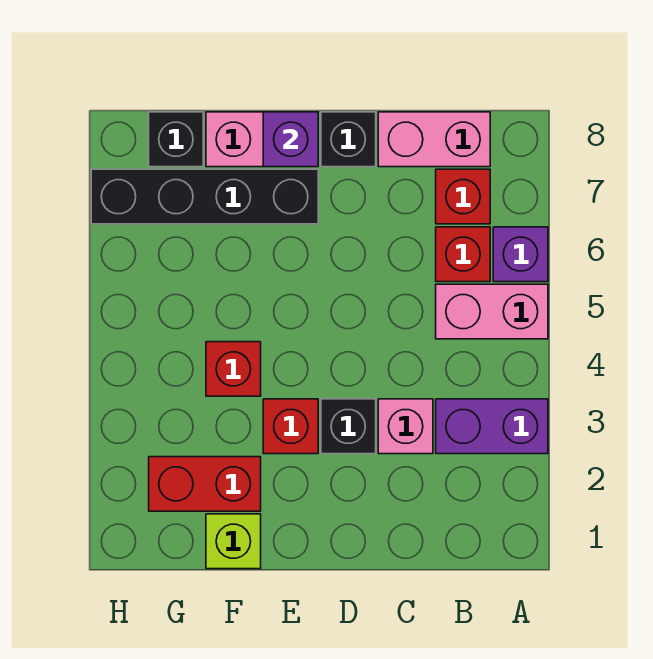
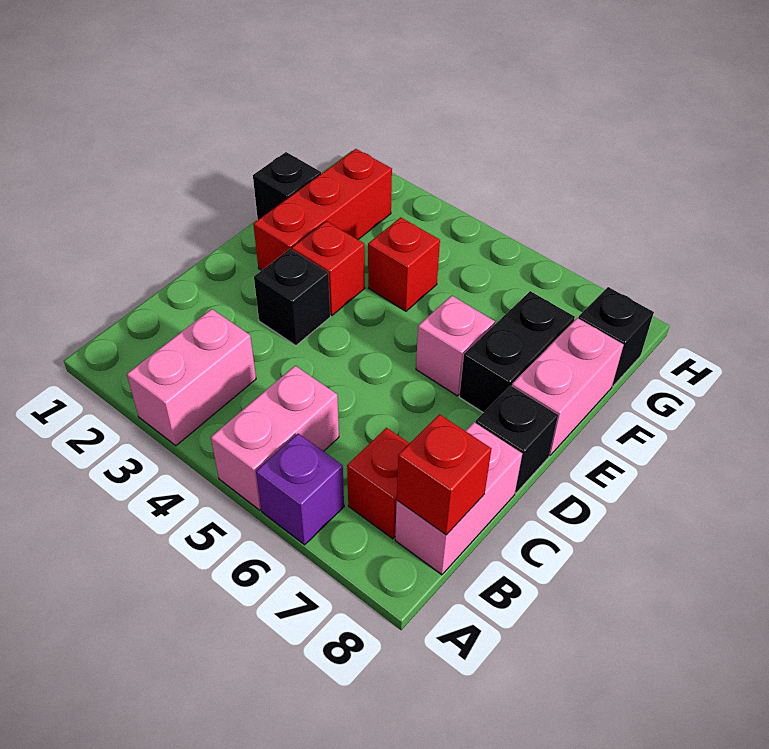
purple brick A3:B3 level 1 -> pink brick A3:B3 level 1
red brick B6 level 1 -> red brick B8 level 2
pink brick C3 level 1 -> pink brick E6 level 1
black brick E7:H7 level 1 -> black brick E7:F7 level 1
purple brick E8 level 2 -> none
lime brick F1 level 1 -> black brick F1 level 1
red brick F2:G2 level 1 -> red brick E2:G2 level 1

